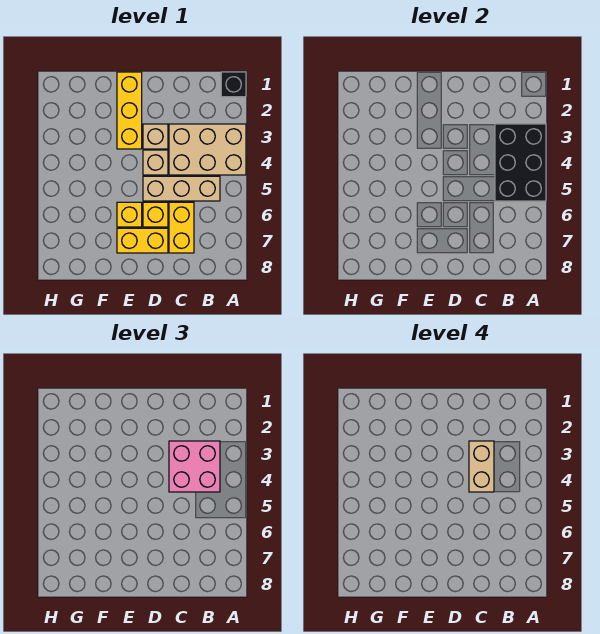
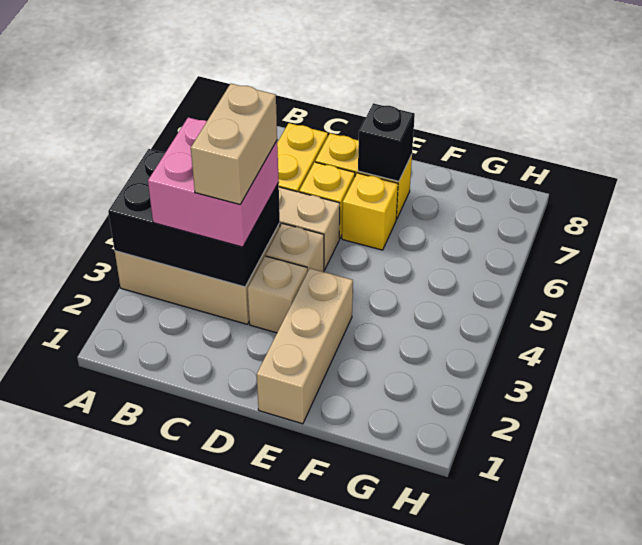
black brick A1 level 1 -> black brick E7 level 2
black brick A3:B5 level 2 -> black brick A3:C4 level 2
yellow brick E1:E3 level 1 -> tan brick E1:E3 level 1

